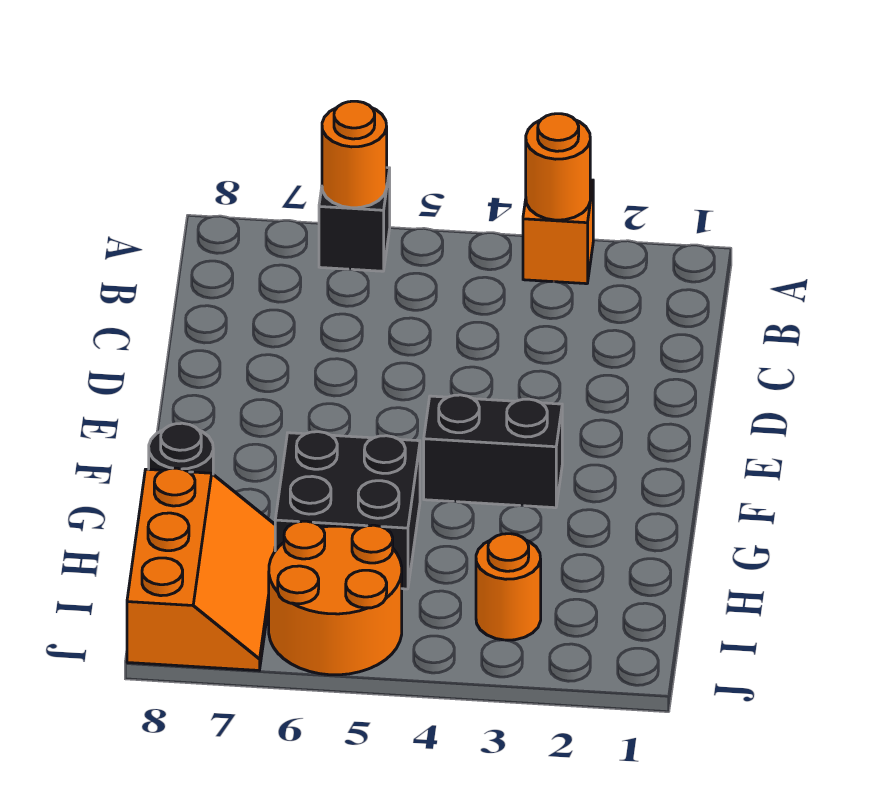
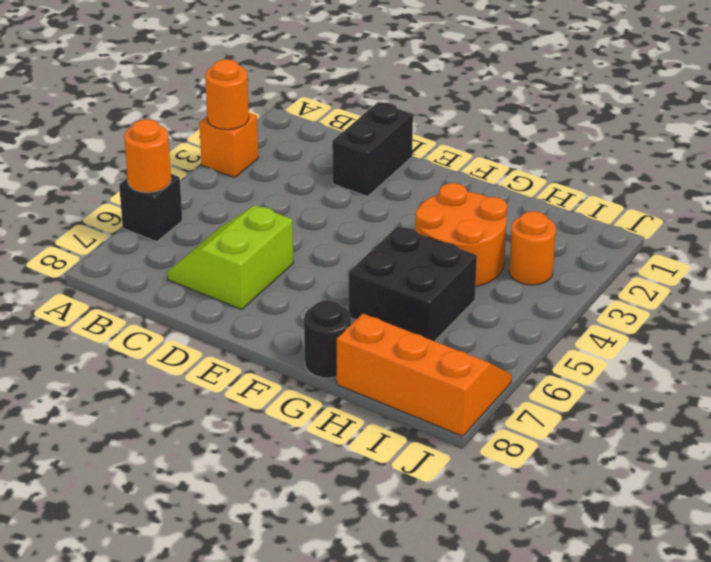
none -> lime slope C6:D7 level 1 top D
black brick F3:F4 level 1 -> black brick D1:D2 level 1
orange round brick I5:J6 level 1 -> orange round brick G3:H4 level 1

